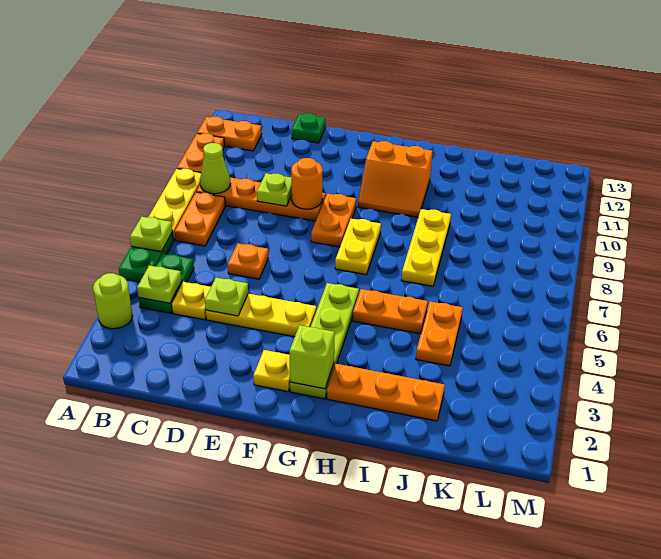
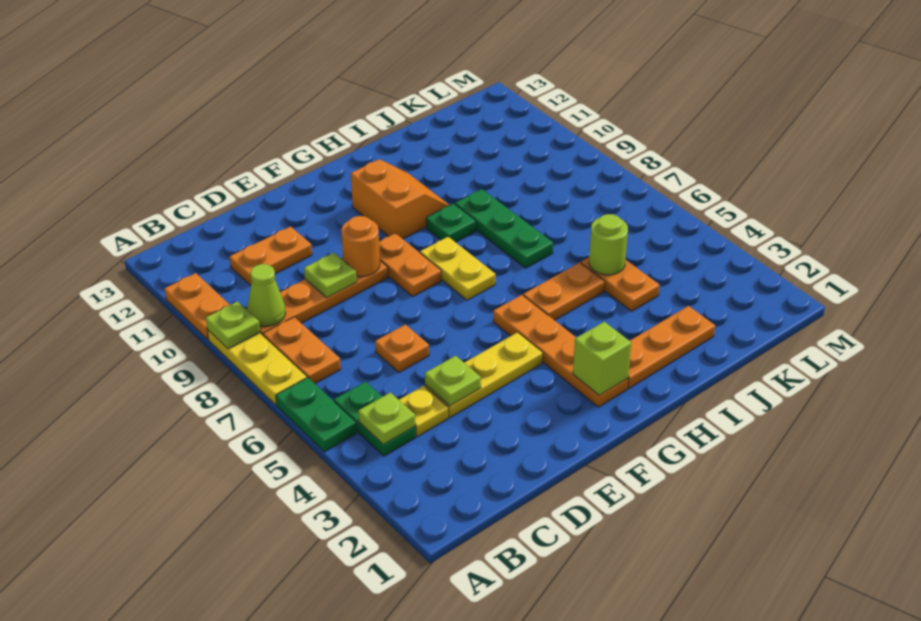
lime round brick A3 level 1 -> lime round brick J5 level 2
lime plate A6 level 2 -> lime plate A9 level 2
orange plate A12:B12 level 1 -> orange plate C11:D11 level 1
green plate D13 level 1 -> green plate H9 level 1
yellow plate F2 level 1 -> none
lime plate G2:G5 level 1 -> orange plate G2:G5 level 1
orange slope G10:H11 level 1 top 11 -> orange slope G10:H11 level 1 top G
yellow plate I7:I9 level 1 -> green plate I7:I9 level 1

